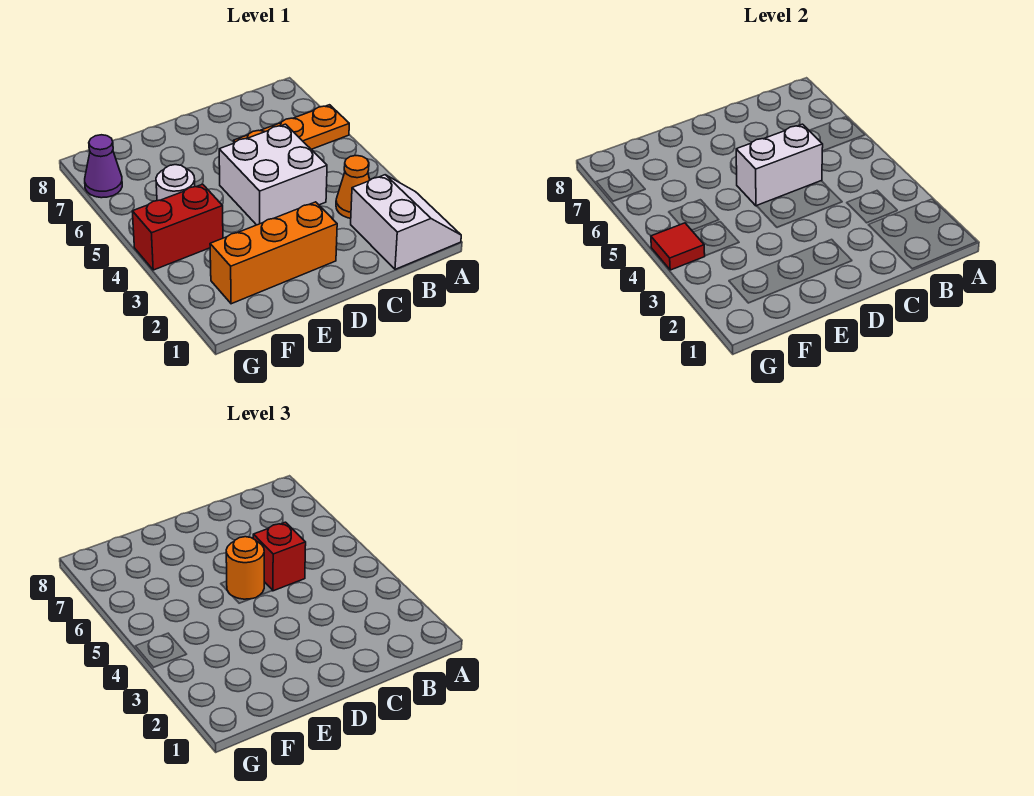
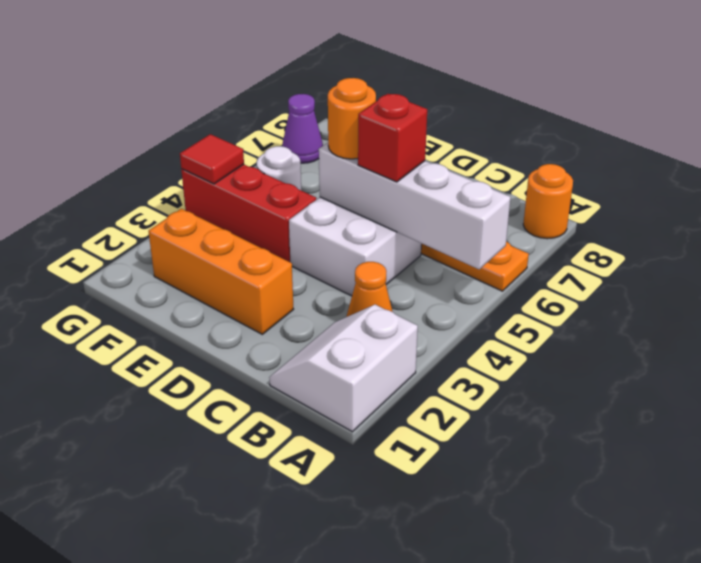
white slope A1:B2 level 1 top B -> white slope A1:B2 level 1 top A
none -> orange round brick A8 level 1
white brick C5:D5 level 2 -> white brick A5:D5 level 2
red brick F4:G4 level 1 -> red brick E4:G4 level 1

